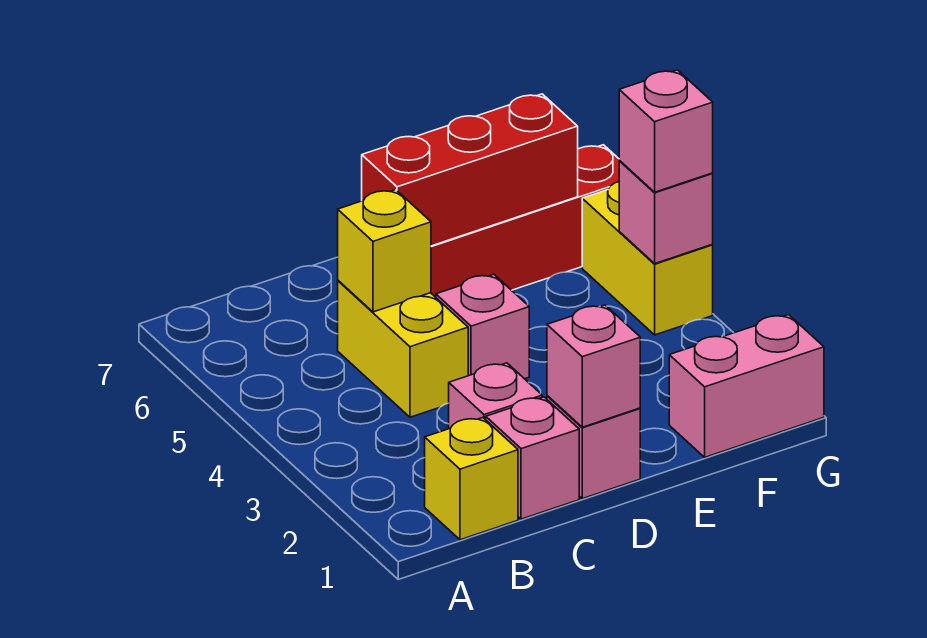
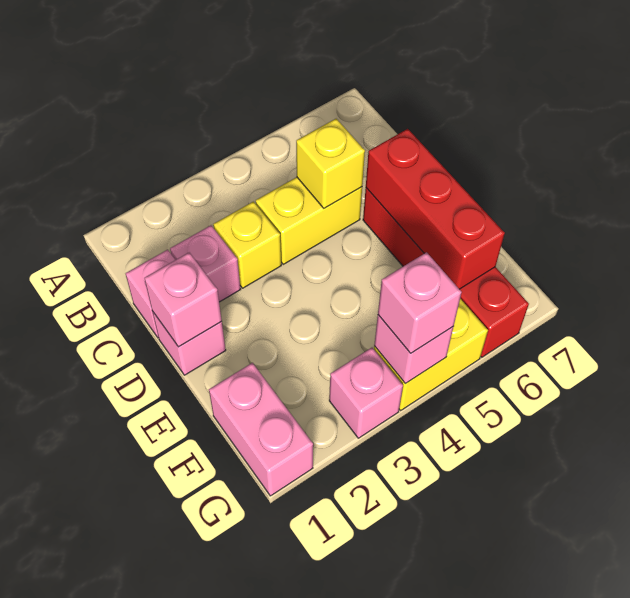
yellow brick B1 level 1 -> yellow brick C3 level 1
pink brick D4 level 1 -> pink brick G3 level 1

